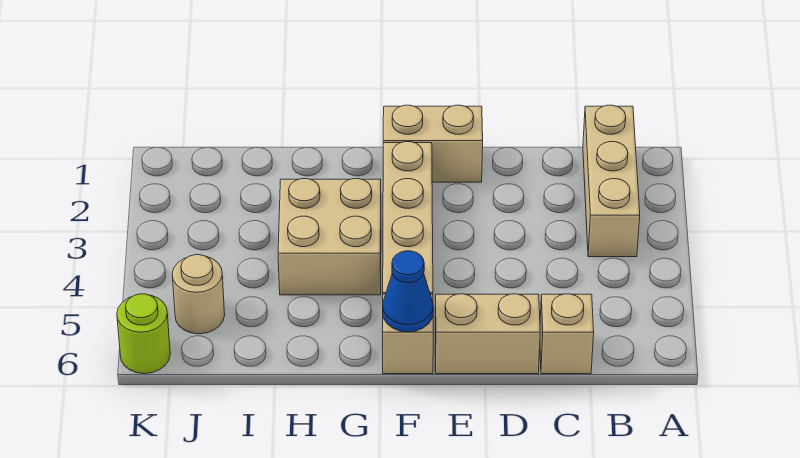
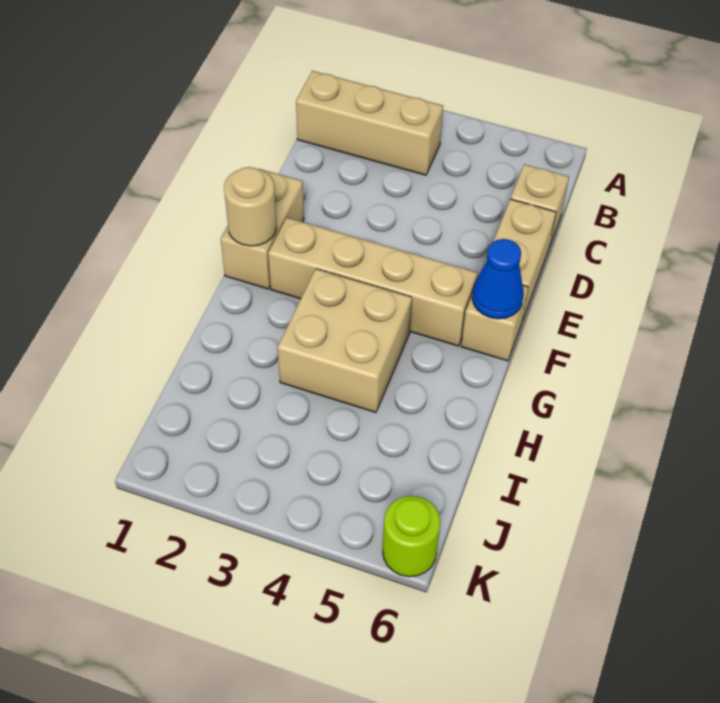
tan round brick J5 level 1 -> tan round brick F1 level 2

